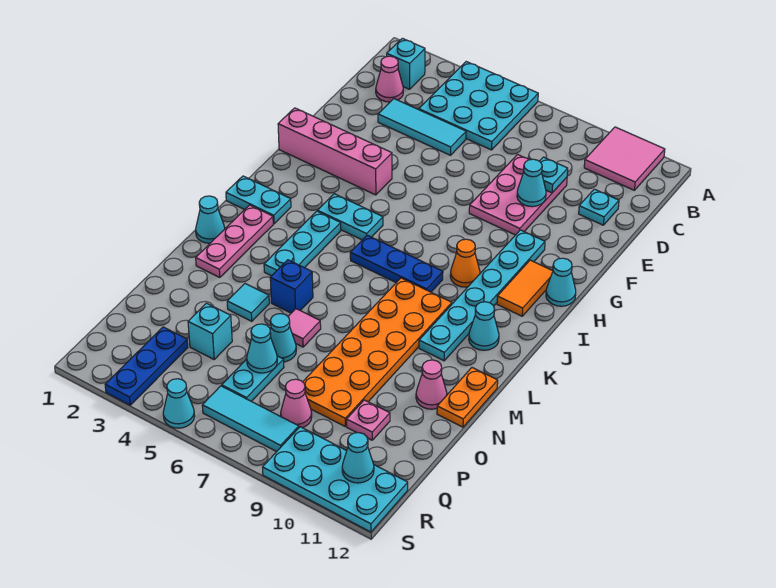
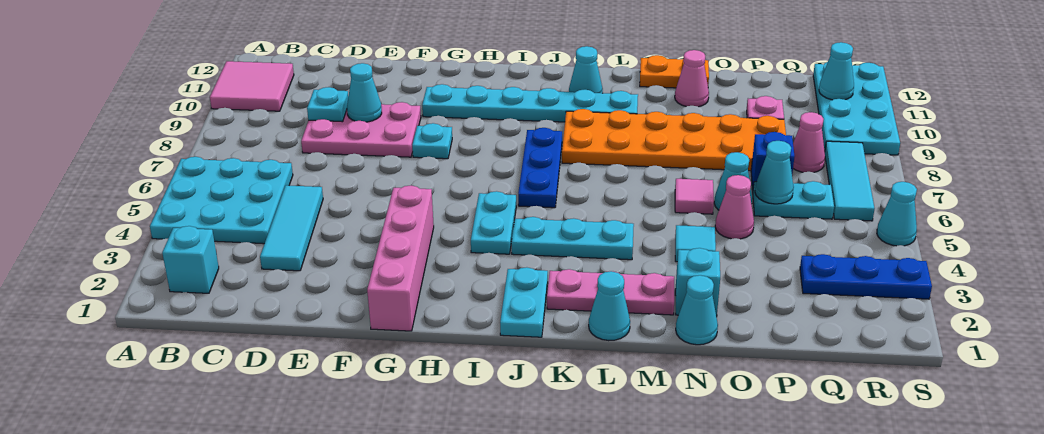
pink cone C2 level 1 -> pink cone O5 level 1
cyan plate D11 level 1 -> cyan plate G8 level 1
orange tile H11:I11 level 1 -> none
cyan cone H12 level 1 -> cyan cone N1 level 1
orange cone I9 level 1 -> none
blue brick M5 level 1 -> blue brick P7 level 1
cyan brick P4 level 1 -> cyan brick N2 level 1

